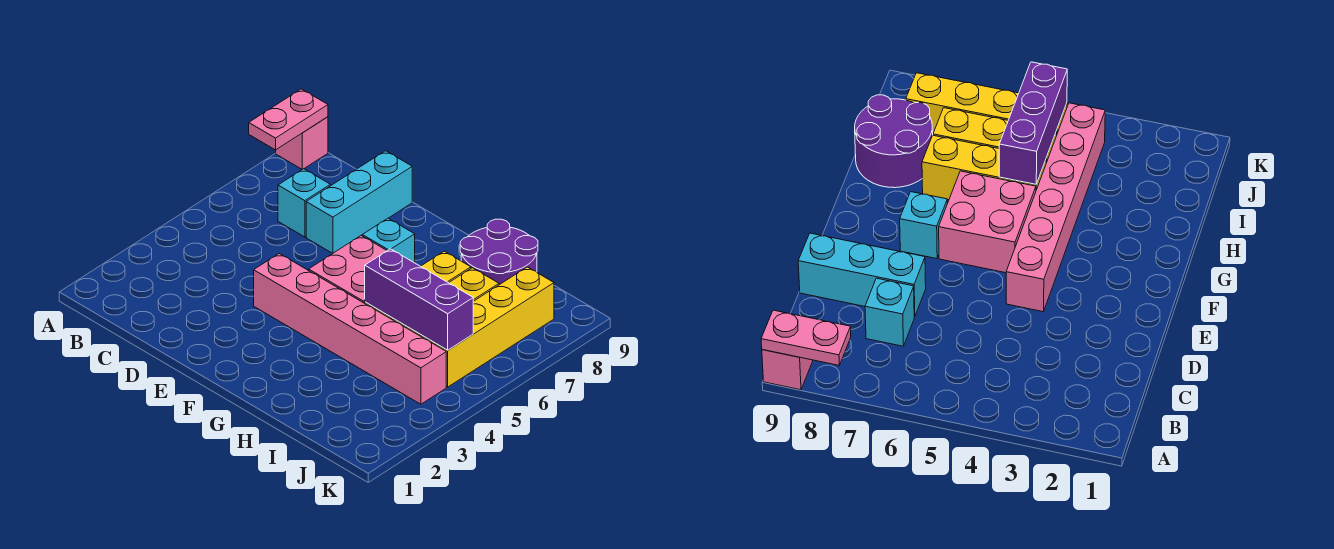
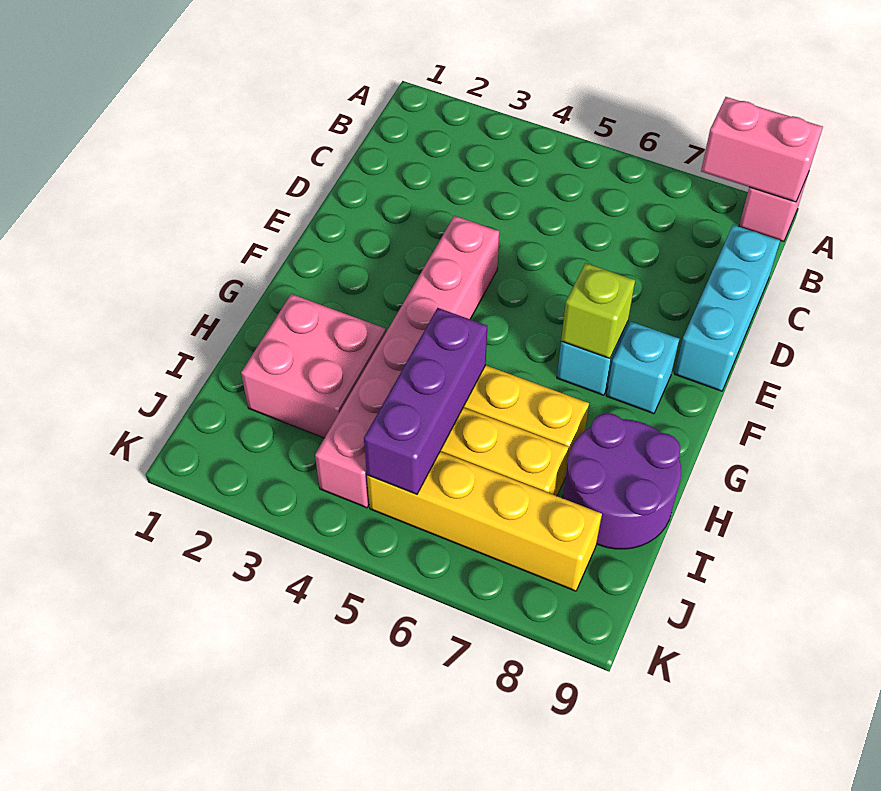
pink plate A8:A9 level 2 -> pink brick A8:A9 level 2
cyan brick C7 level 1 -> cyan brick F8 level 1
cyan brick D7:D9 level 1 -> cyan brick C9:E9 level 1
pink brick F5:G6 level 1 -> pink brick H2:I3 level 1
none -> lime brick F7 level 2

